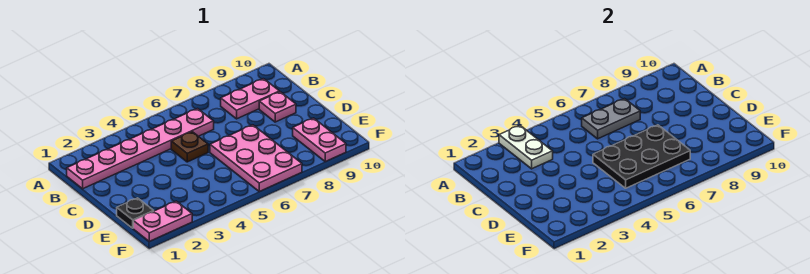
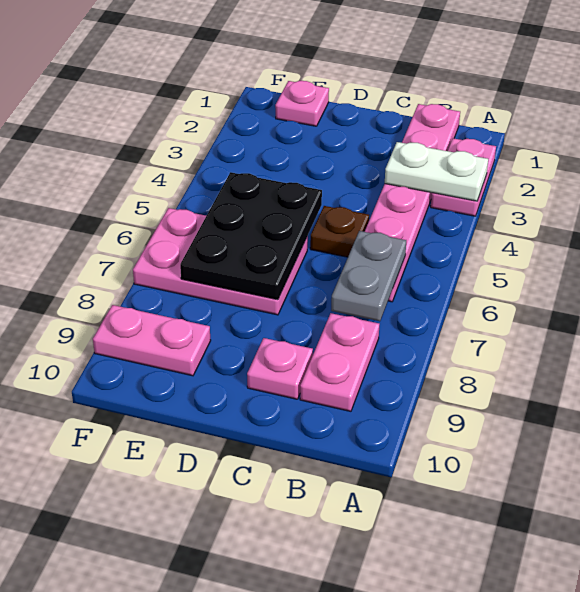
black plate E1 level 1 -> pink plate E1 level 1
pink plate F1:F2 level 1 -> pink plate A2:A3 level 1

